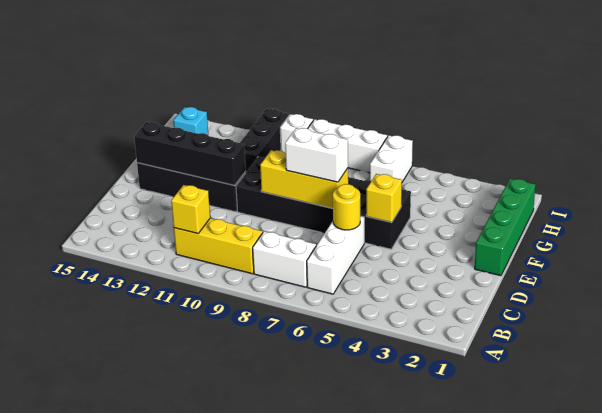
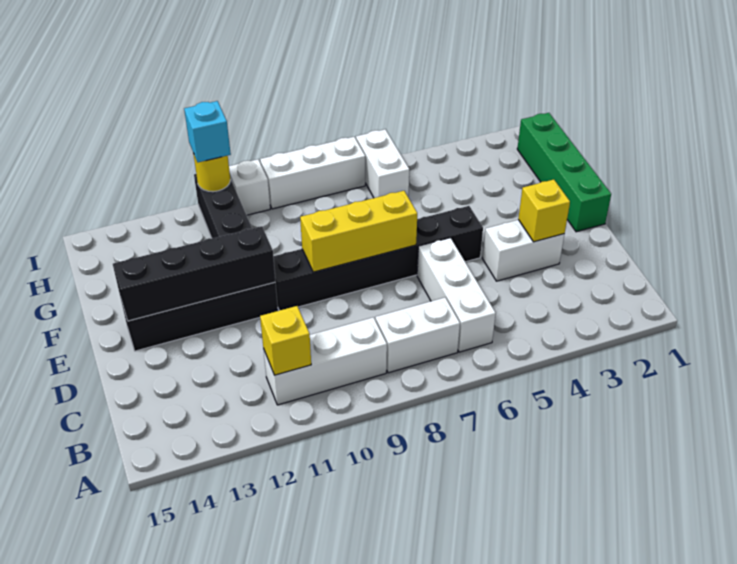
yellow brick B9:B11 level 1 -> white brick B9:B11 level 1
yellow round brick D6 level 2 -> yellow round brick I11 level 2
black brick E5:F10 level 1 -> black brick E5:E10 level 1
yellow brick E5 level 2 -> yellow brick D3 level 2
white brick E7:E8 level 3 -> white brick D3:D4 level 1
cyan brick H14 level 1 -> cyan brick I11 level 3

